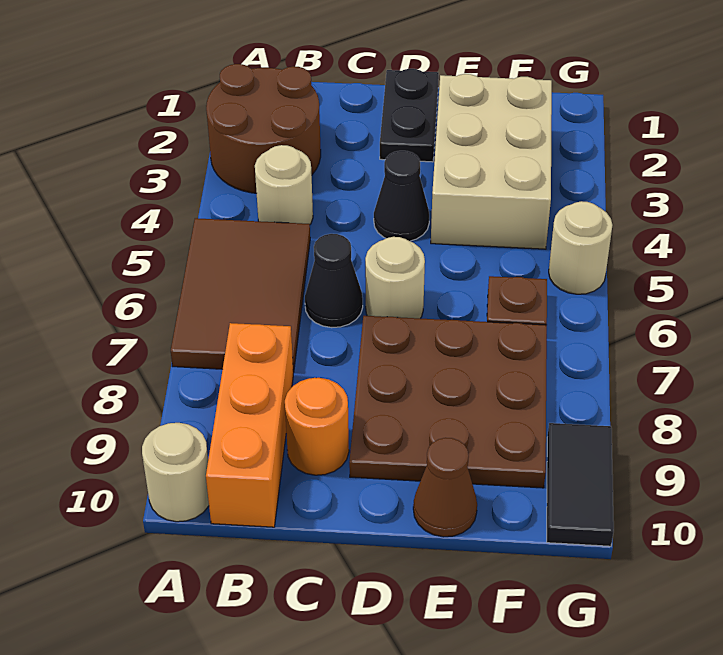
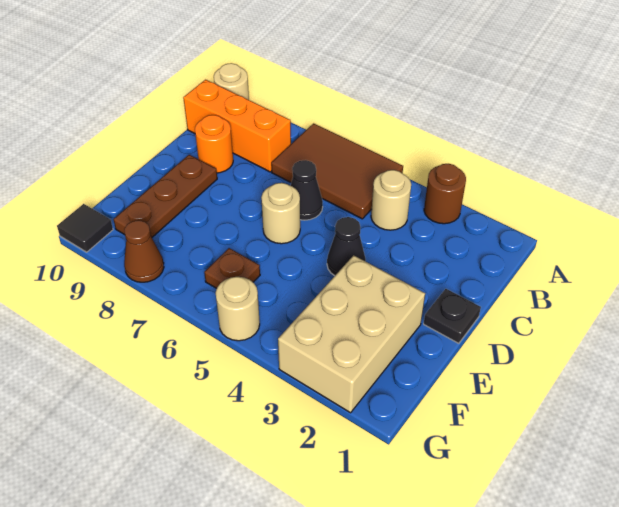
brown round brick A2:B3 level 1 -> brown round brick A3 level 1
black plate D1:D2 level 1 -> black plate D1 level 1
brown plate D7:F9 level 1 -> brown plate D9:F9 level 1
tan brick E2:F4 level 1 -> tan brick E2:G3 level 1
brown cone E10 level 1 -> brown cone G8 level 1
black tile G9:G10 level 1 -> black tile G10 level 1

